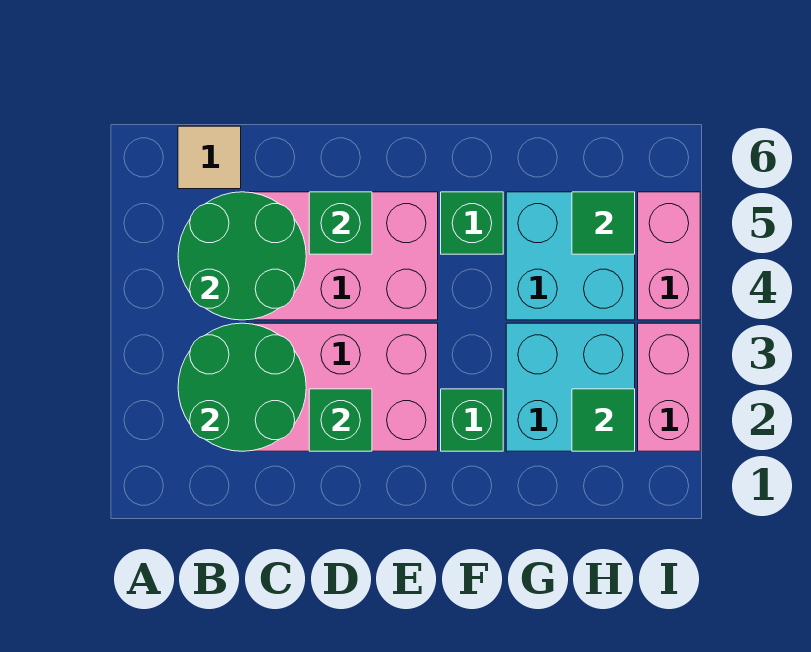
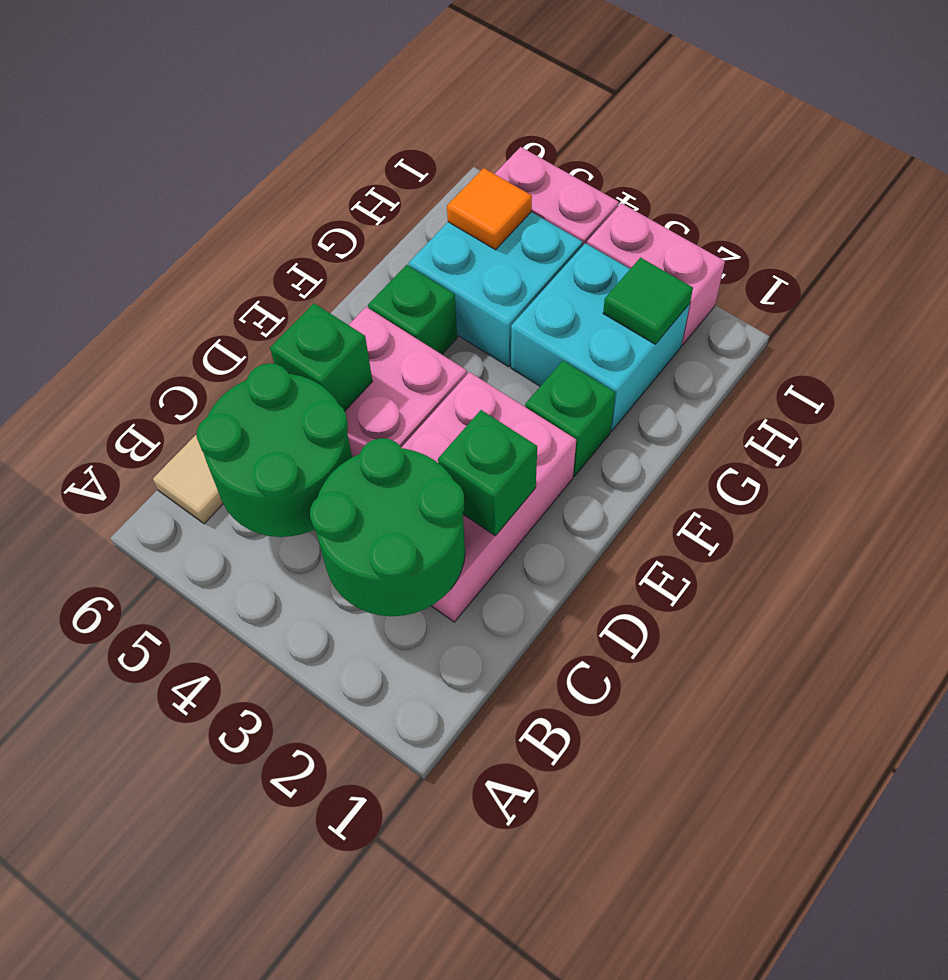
green tile H5 level 2 -> orange tile H5 level 2

